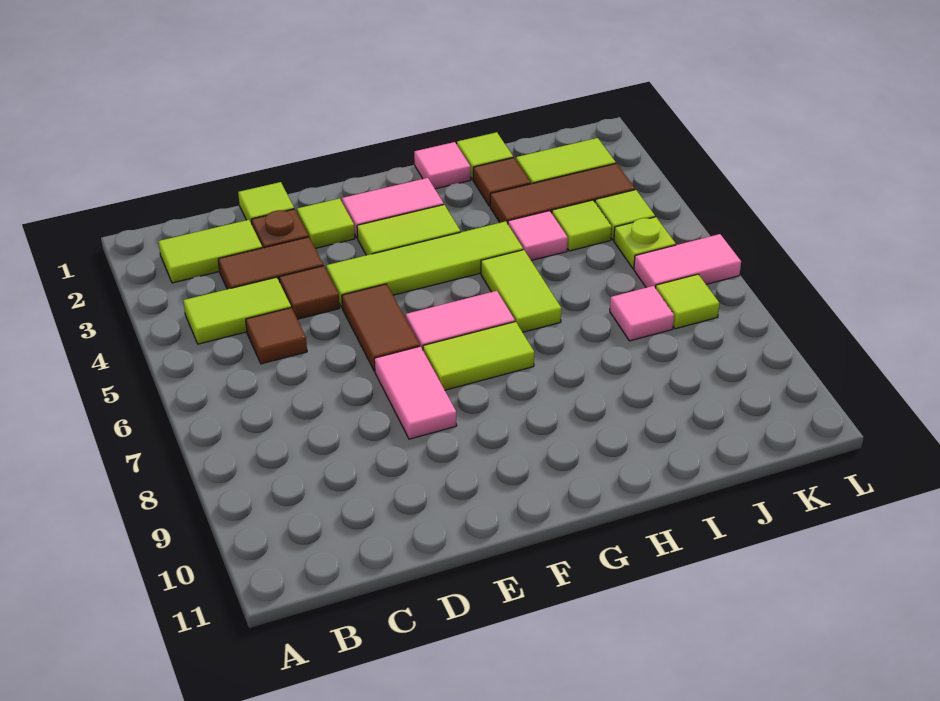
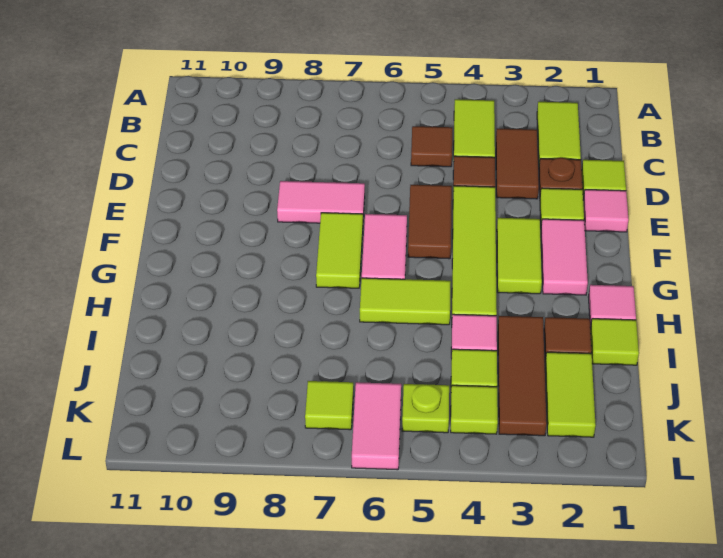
brown tile E5:E6 level 1 -> brown tile E5:F5 level 1
pink tile J7 level 1 -> pink tile E1 level 1

